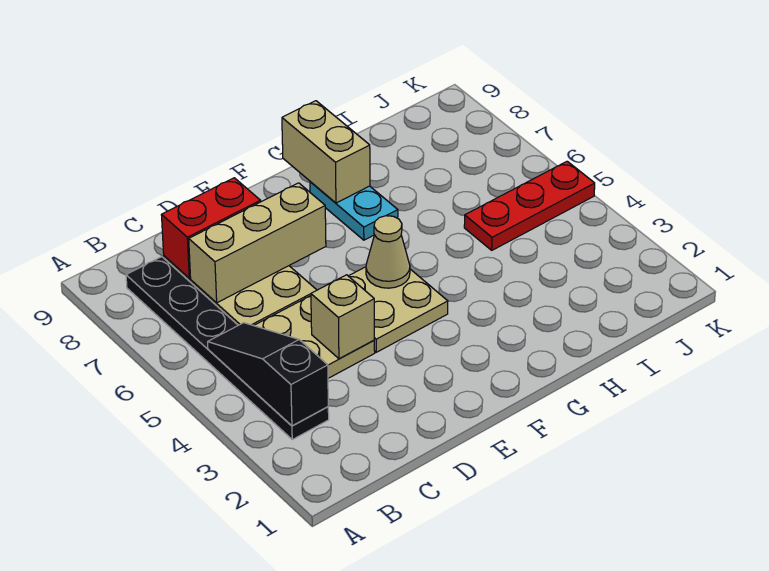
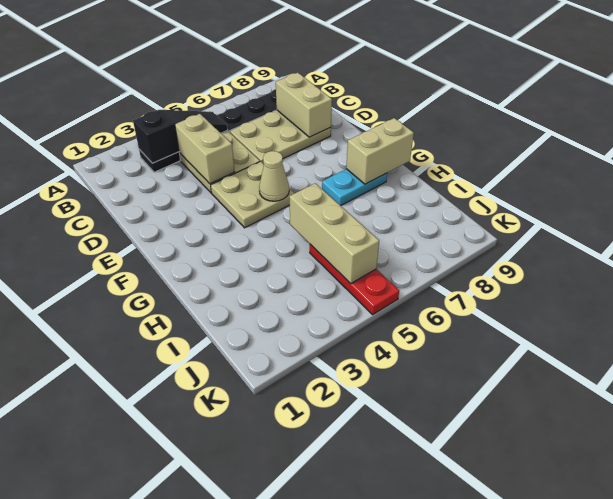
tan brick C7:E7 level 2 -> tan brick H5:J5 level 2
red brick C8:D8 level 2 -> tan brick C8:D8 level 2
tan brick D4 level 2 -> tan brick C4:D4 level 2

